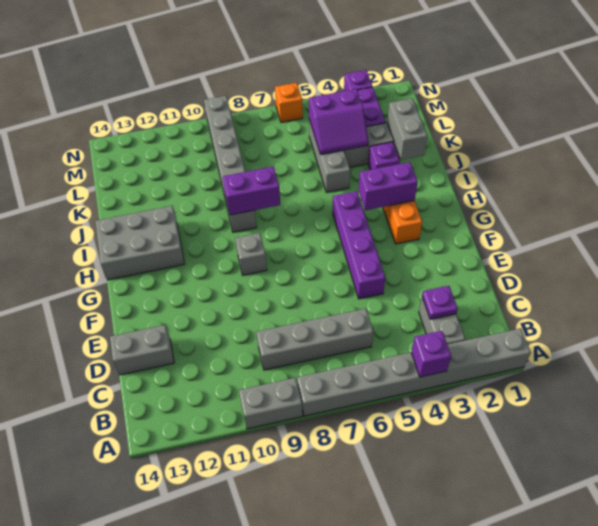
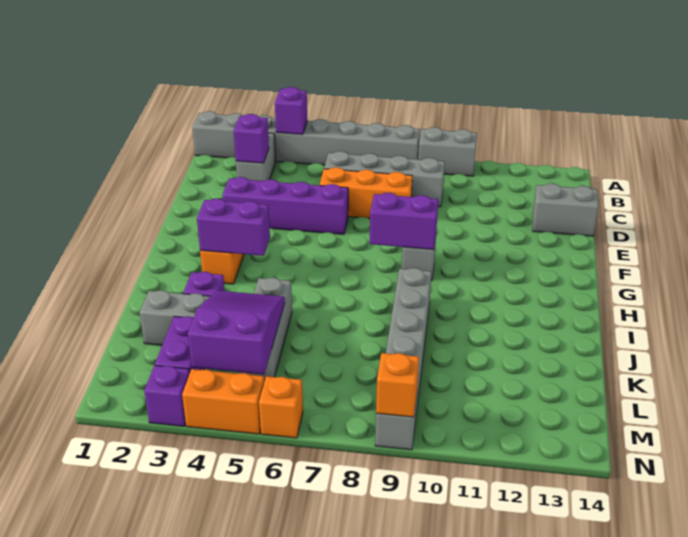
purple plate C3 level 2 -> purple brick C3 level 2
none -> orange brick D6:D8 level 1
purple brick E5:H5 level 1 -> purple brick E3:E6 level 1
grey brick H12:I14 level 1 -> none
purple brick I8:I9 level 2 -> purple brick G8:G9 level 2
grey brick J2:K2 level 2 -> none
purple slope K4:L5 level 2 top L -> purple slope K4:M5 level 2 top M
none -> orange brick N4:N5 level 1
none -> orange brick N9 level 2

